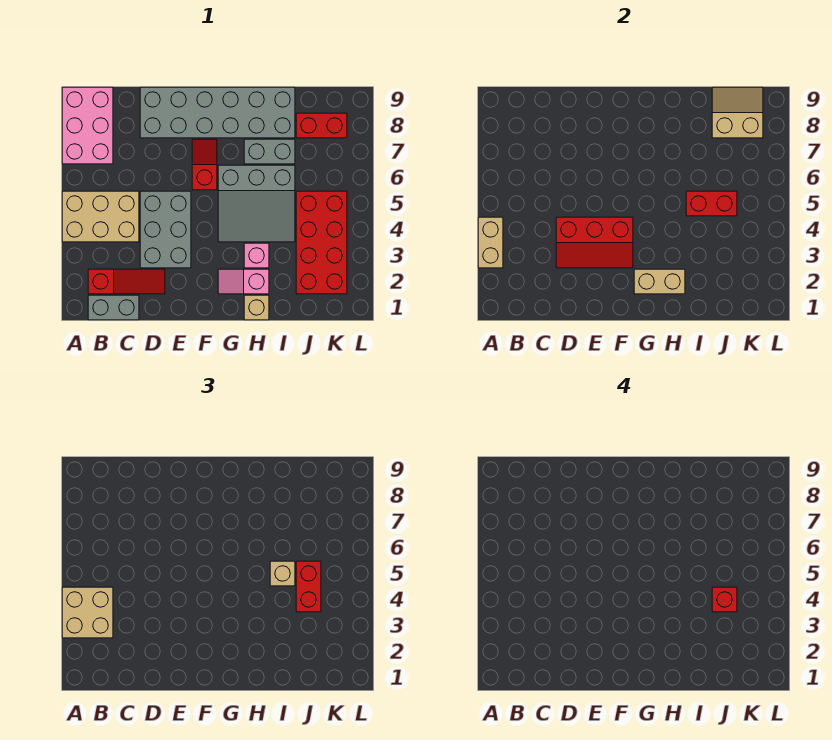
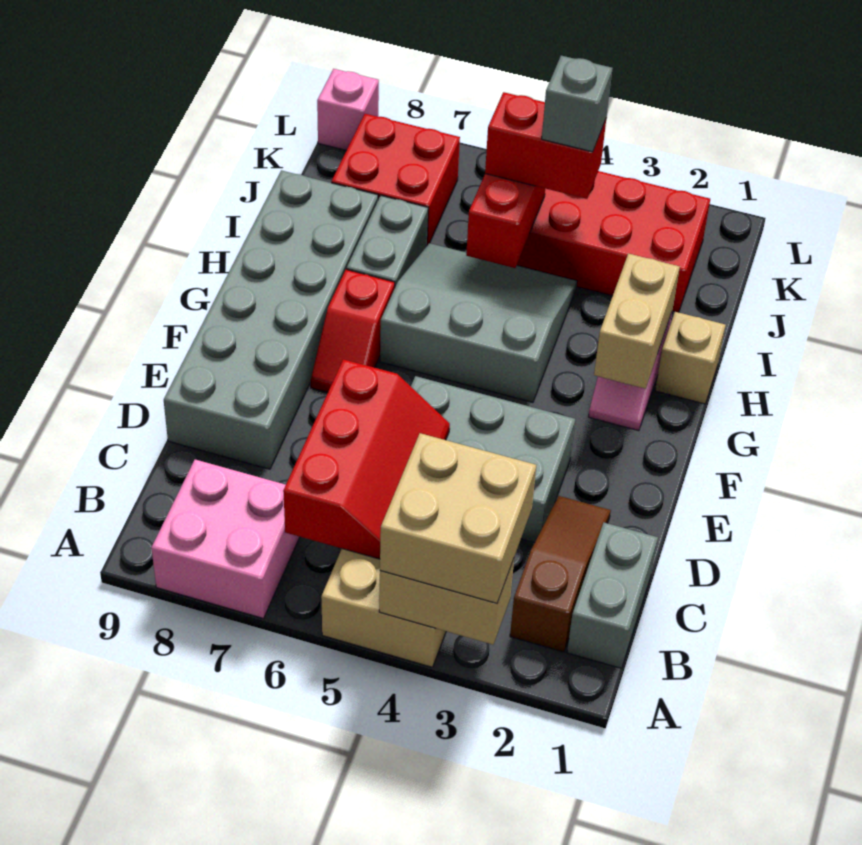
pink brick A7:B9 level 1 -> pink brick A7:B8 level 1
red slope B2:D2 level 1 top B -> brown slope B2:D2 level 1 top B
red slope D3:F4 level 2 top 4 -> red slope B5:D6 level 2 top 6
red slope F6:F7 level 1 top 6 -> red slope F7:G7 level 1 top G
grey slope G4:I6 level 1 top 6 -> grey slope G4:I6 level 1 top G
pink brick H3 level 1 -> pink brick L9 level 1
tan brick I5 level 3 -> none
red brick J4 level 4 -> grey brick J4 level 4
red brick J8:K8 level 1 -> red brick J7:K8 level 1
tan slope J8:K9 level 2 top 8 -> none

